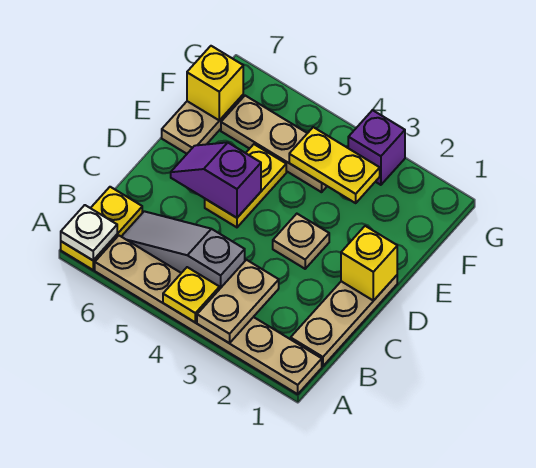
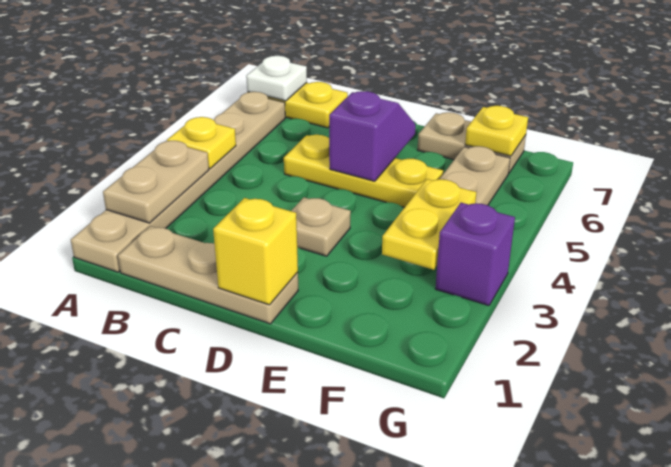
tan plate A3:B3 level 2 -> tan plate A2:A3 level 2
grey slope B4:B6 level 1 top 4 -> none
yellow plate D5:E5 level 1 -> yellow plate C5:E5 level 1
yellow brick F7 level 2 -> yellow plate F7 level 2

